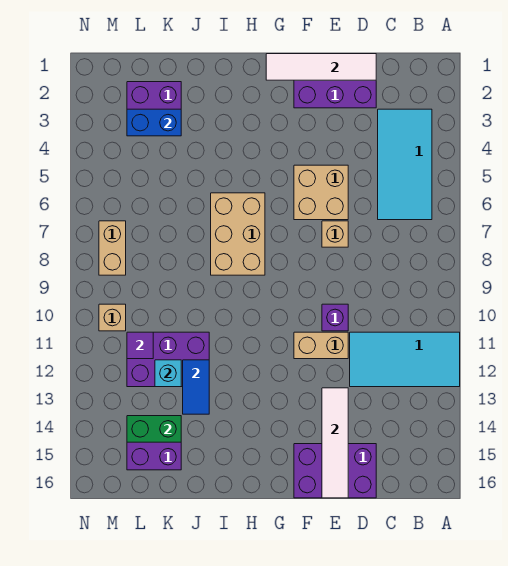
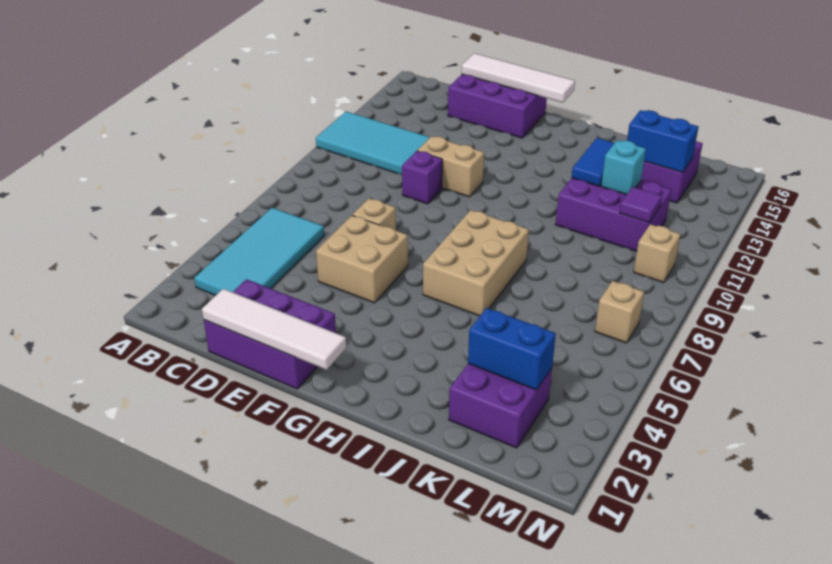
white tile E13:E16 level 2 -> white tile D16:G16 level 2
green brick K14:L14 level 2 -> blue brick K14:L14 level 2
tan brick M7:M8 level 1 -> tan brick M7 level 1

